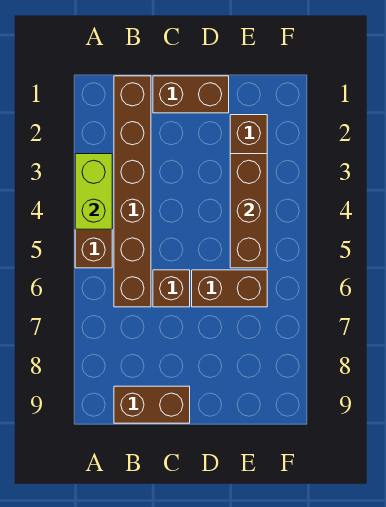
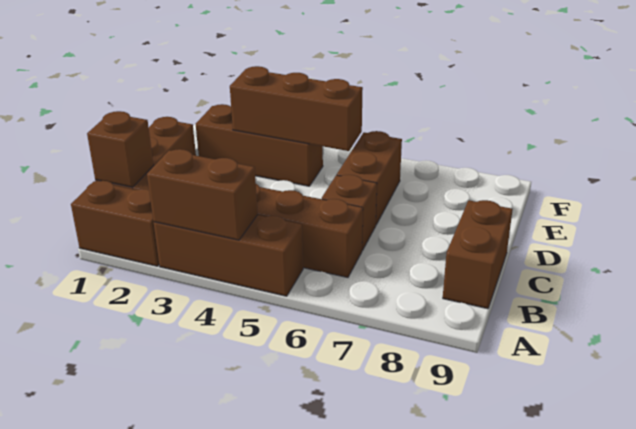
none -> brown brick A1:A2 level 1
lime brick A3:A4 level 2 -> brown brick A3:A4 level 2
none -> brown brick B1 level 2

